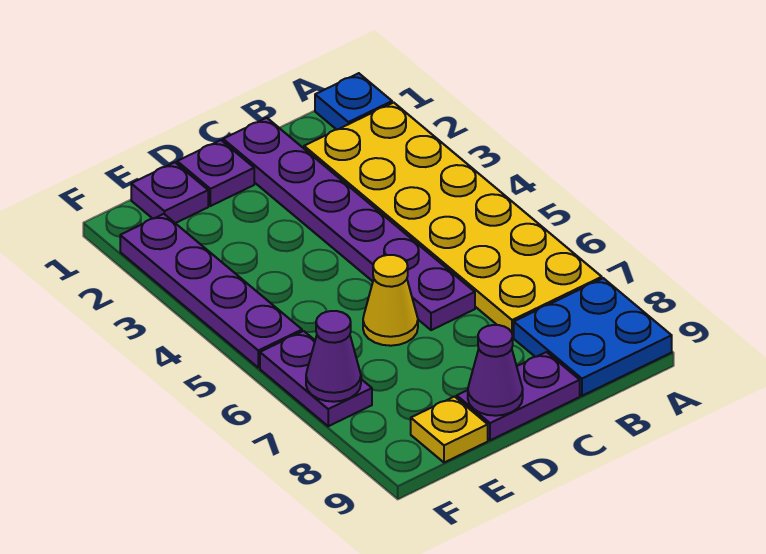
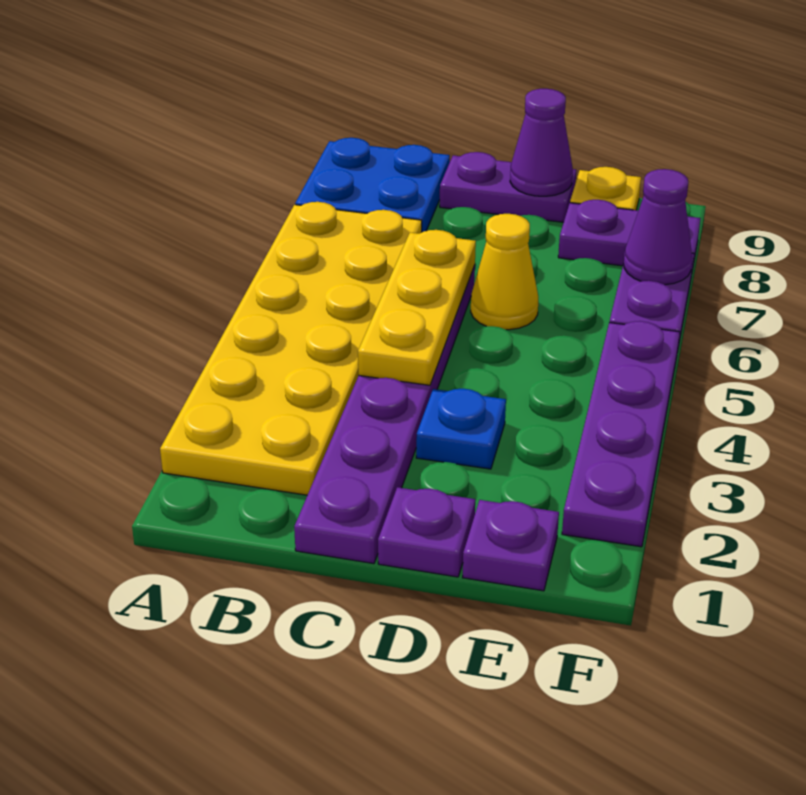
blue plate A1 level 1 -> blue plate D3 level 1
none -> yellow plate C4:C6 level 2
none -> purple plate E8:F8 level 1

